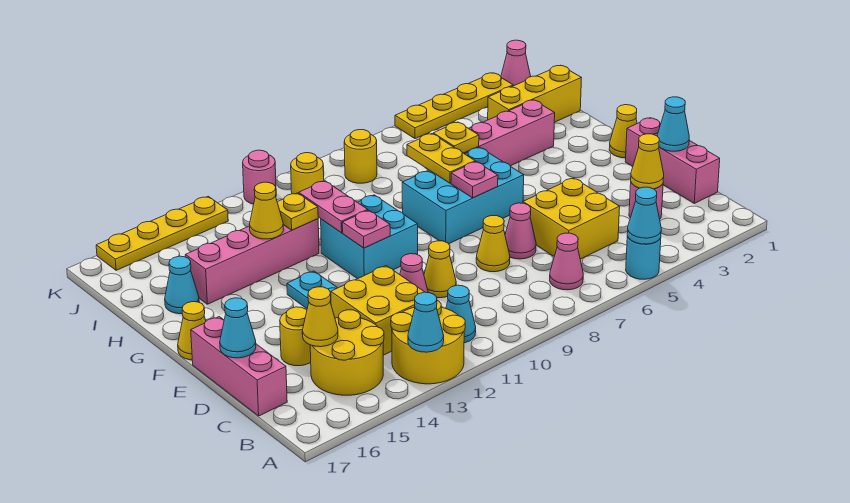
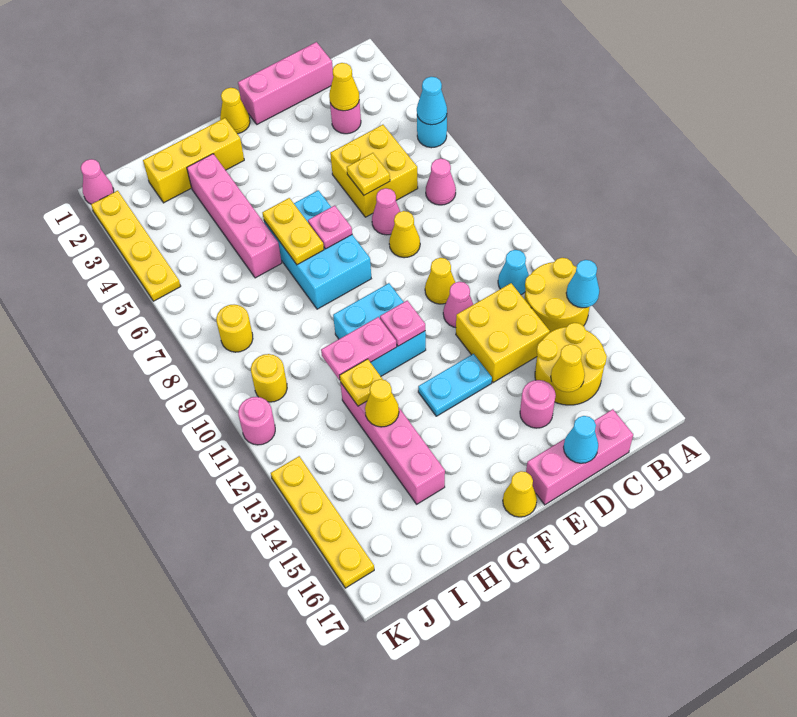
cyan cone D1 level 2 -> none
yellow round brick D15 level 1 -> pink round brick D15 level 1
yellow plate G7:H7 level 2 -> yellow plate G6:G7 level 2
yellow plate H6 level 2 -> yellow plate D6 level 2
cyan cone H16 level 1 -> none
yellow brick I1:I3 level 1 -> yellow brick G2:I2 level 1

